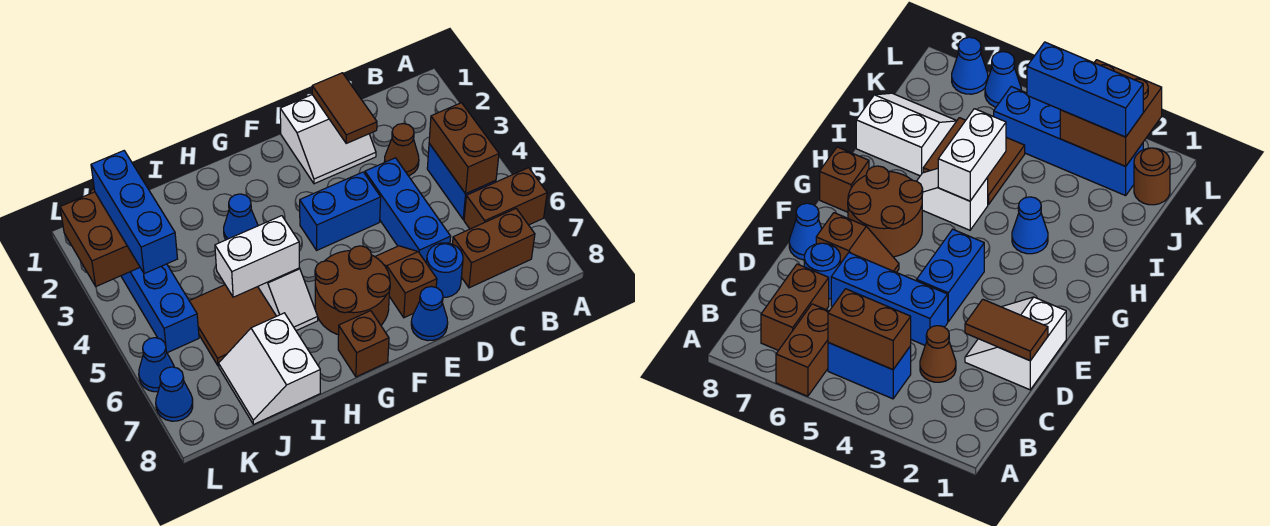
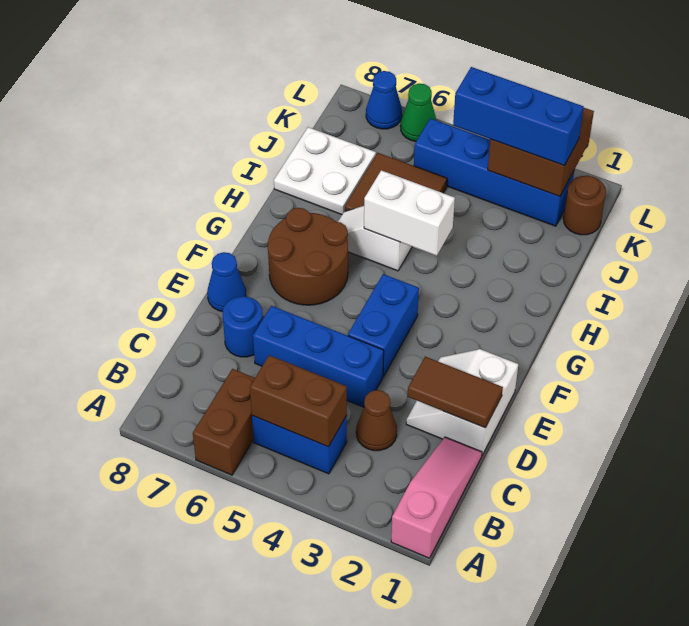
none -> pink slope A1:C1 level 1 top A
brown brick B7:C7 level 1 -> none
brown slope E6:E7 level 1 top 7 -> none
brown brick G8 level 1 -> none
blue cone H3 level 1 -> none
white brick H5:I5 level 2 -> white brick H4:H5 level 2
white slope I7:J8 level 1 top I -> white plate I7:J8 level 1
blue cone L6 level 1 -> green cone L6 level 1

